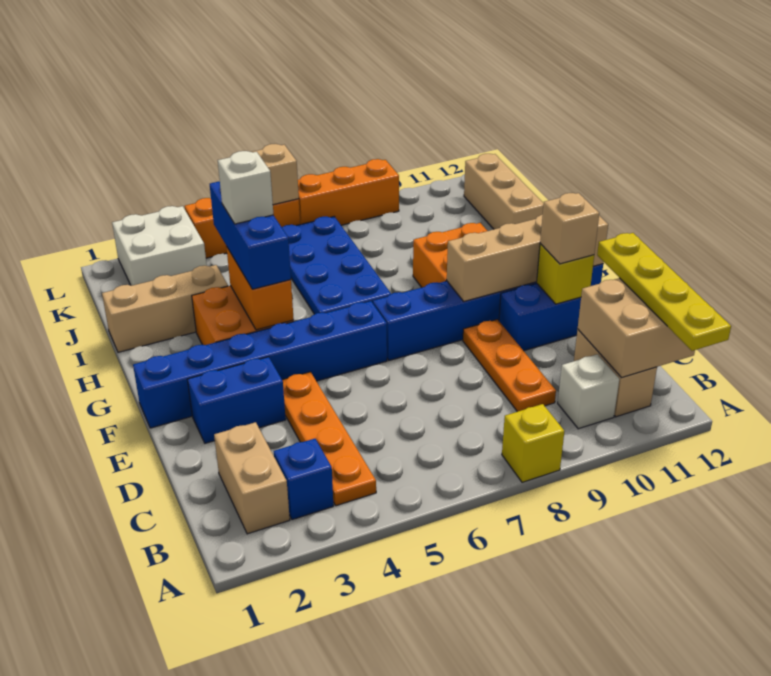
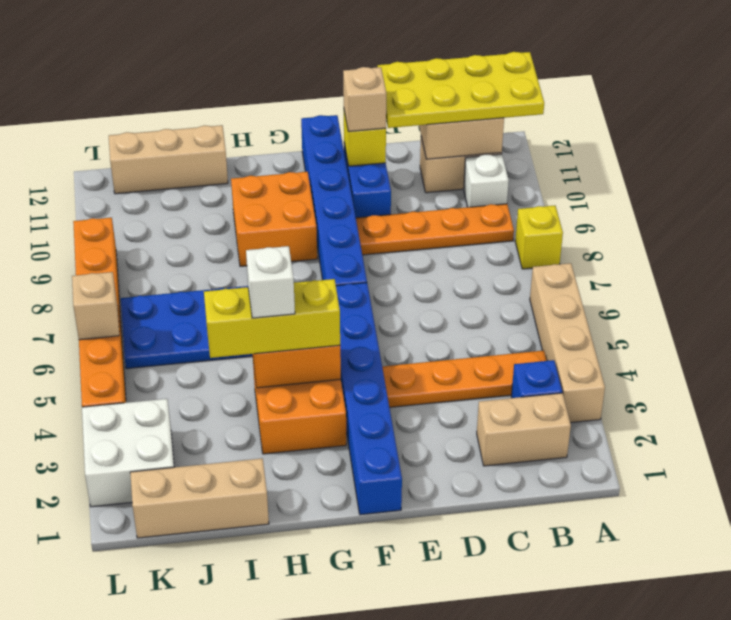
yellow plate A12:D12 level 3 -> yellow plate A11:D12 level 3
orange plate C9:E9 level 1 -> orange plate B9:E9 level 1
blue brick E2:E3 level 1 -> none
tan brick F9:F12 level 2 -> tan brick A3:A6 level 1
blue brick G4:I4 level 3 -> yellow brick G4:I4 level 3
tan brick I1:I3 level 1 -> tan brick I1:K1 level 1

